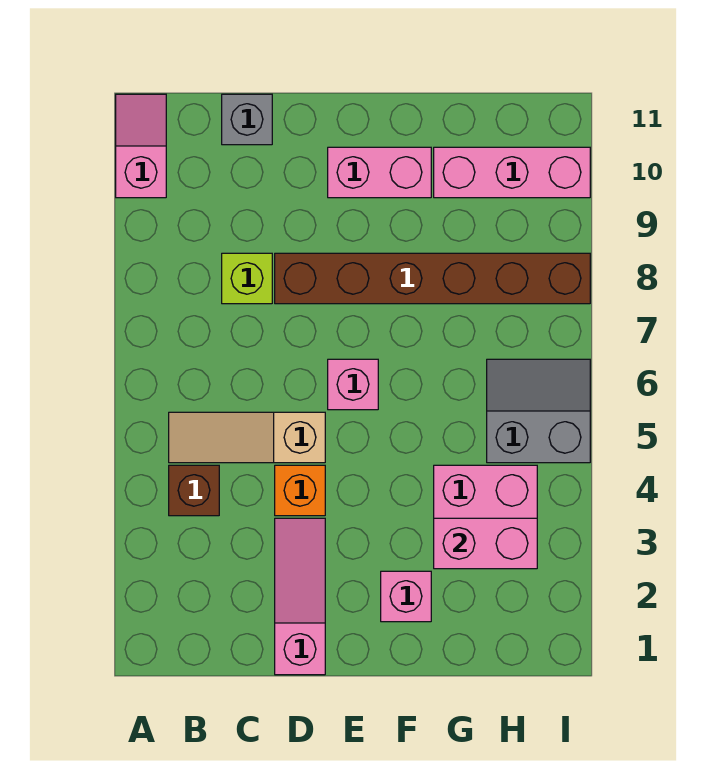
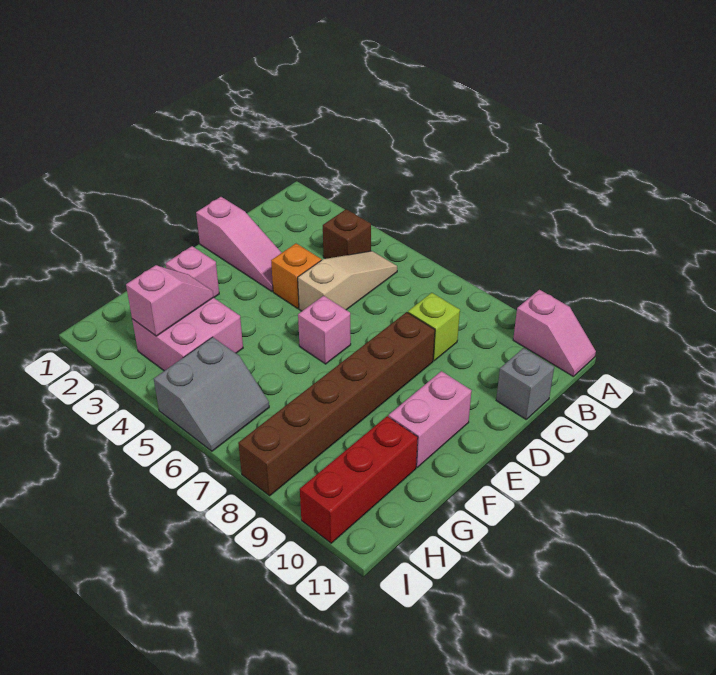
pink brick G3:H3 level 2 -> pink slope G3:H3 level 2 top H
pink brick G10:I10 level 1 -> red brick G10:I10 level 1

